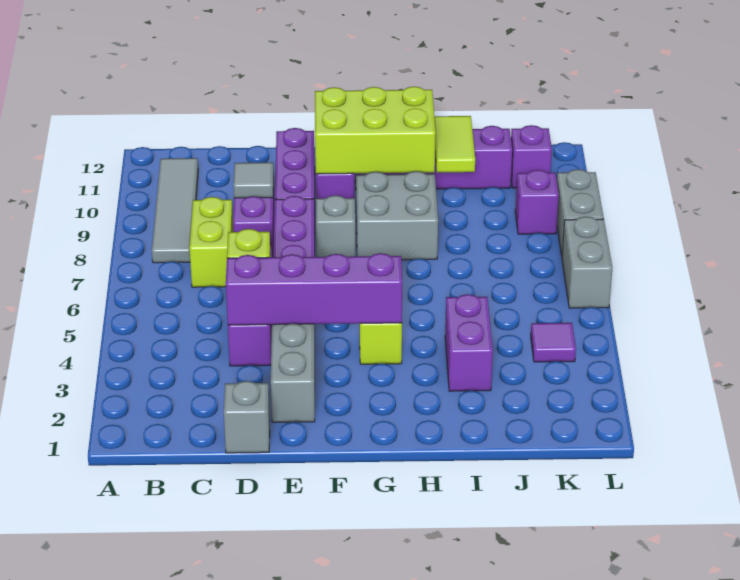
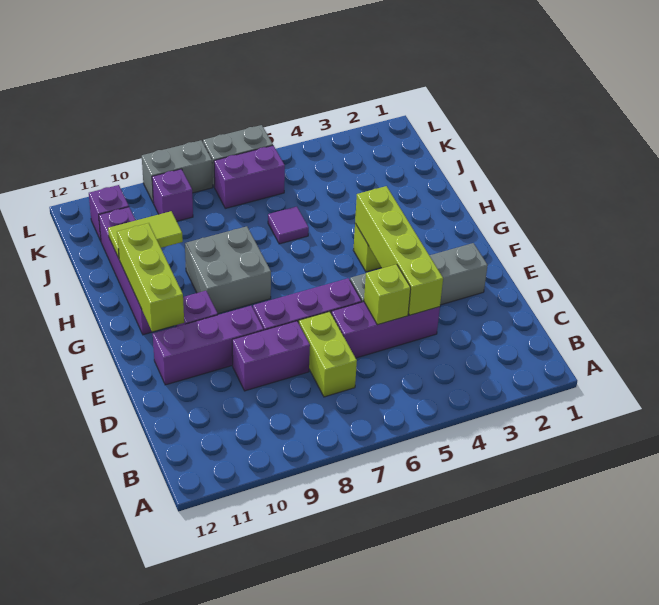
grey tile B8:B11 level 1 -> none
lime brick C7:C8 level 1 -> lime brick C7:D7 level 1
grey brick D1 level 1 -> none
purple brick D4:G4 level 2 -> lime brick D4:G4 level 2
grey tile D9 level 2 -> none
grey brick F8 level 1 -> none
lime brick F10:H11 level 2 -> lime brick F11:H11 level 2
purple brick I3:I4 level 1 -> purple brick K6:K7 level 1
purple tile K4 level 1 -> purple tile I6 level 1

